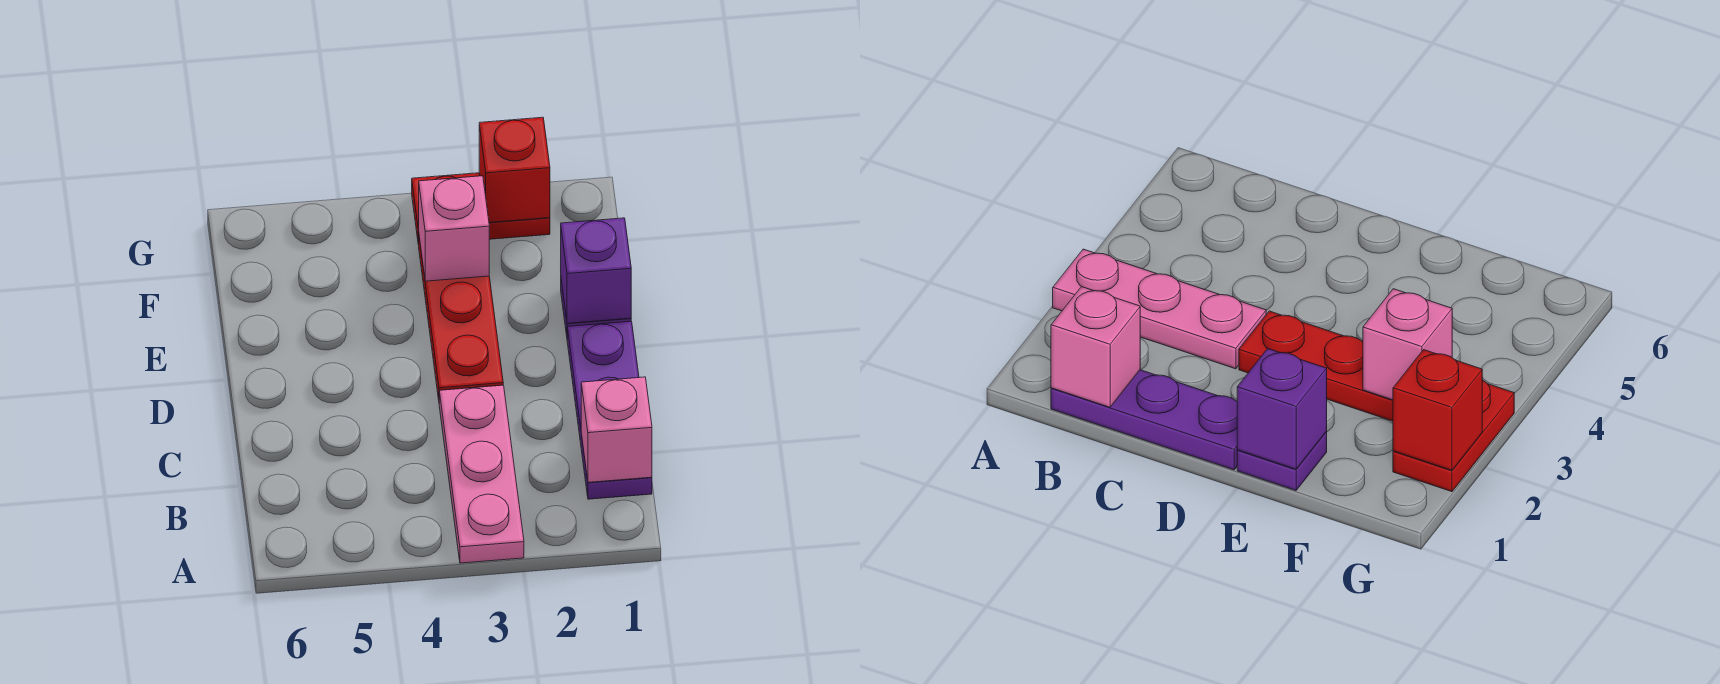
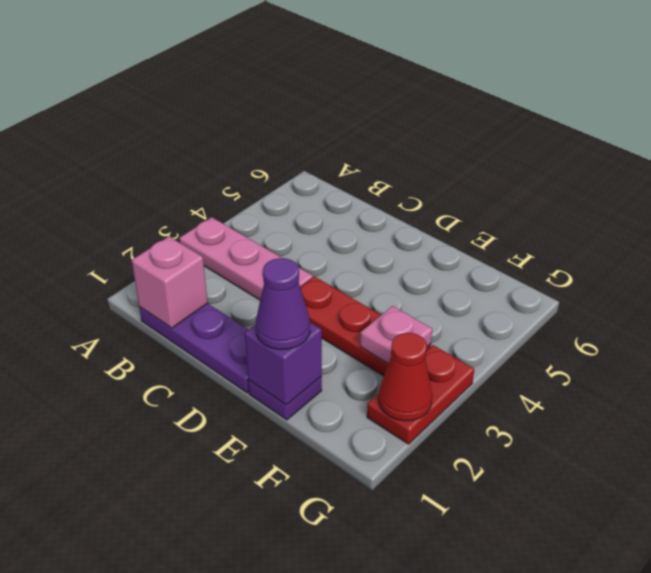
none -> purple cone E1 level 3
pink brick F3 level 2 -> pink plate F3 level 2
red brick G2 level 2 -> red cone G2 level 2

